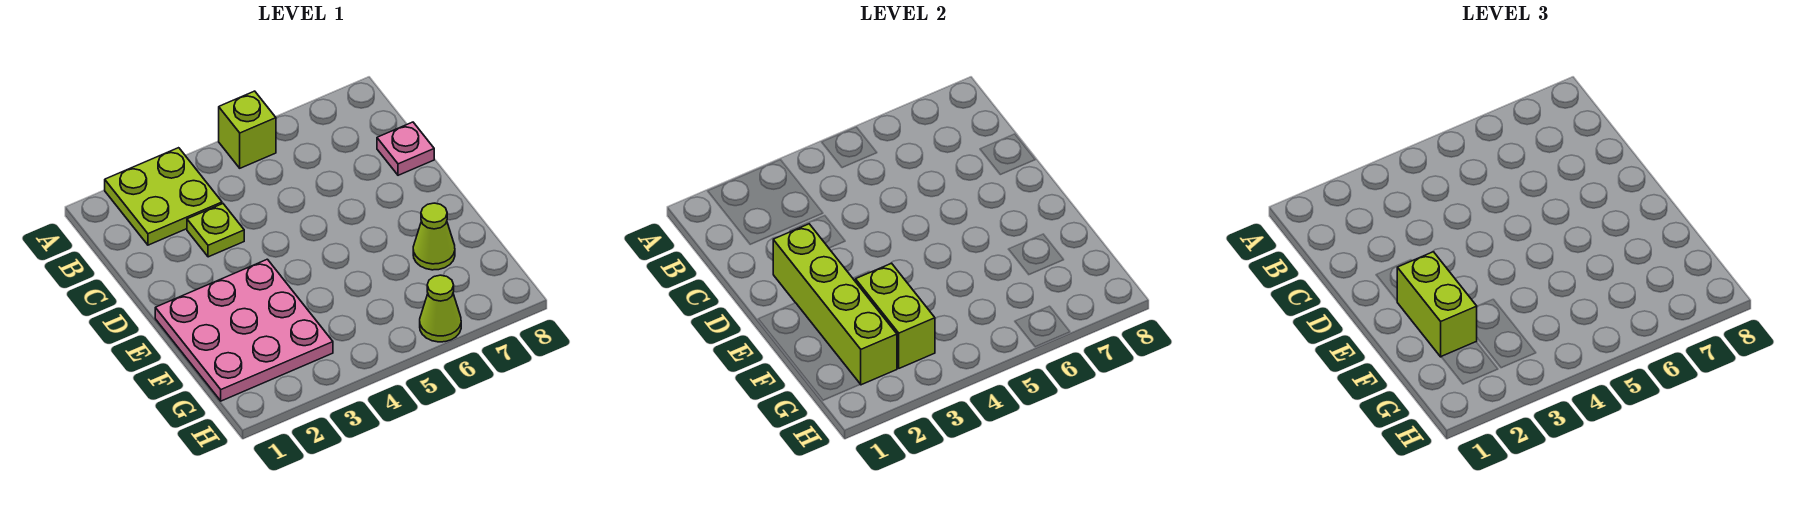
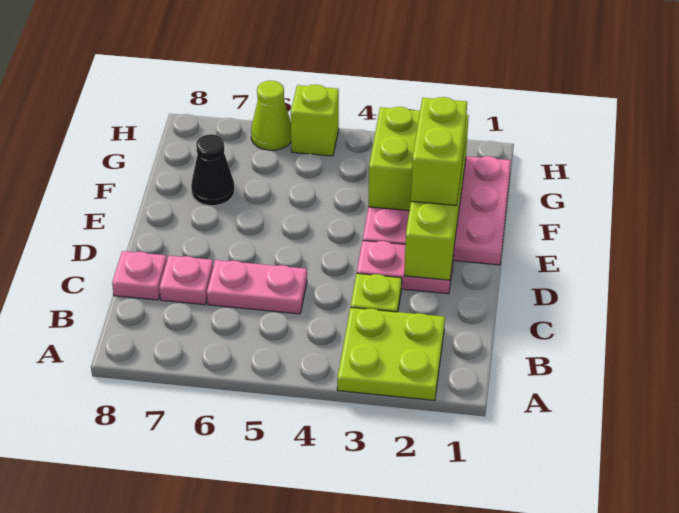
lime brick A5 level 1 -> lime brick H5 level 1
none -> pink plate C5:C6 level 1
none -> pink plate C7 level 1
none -> pink plate D2:D3 level 1
lime cone F7 level 1 -> black cone F7 level 1

